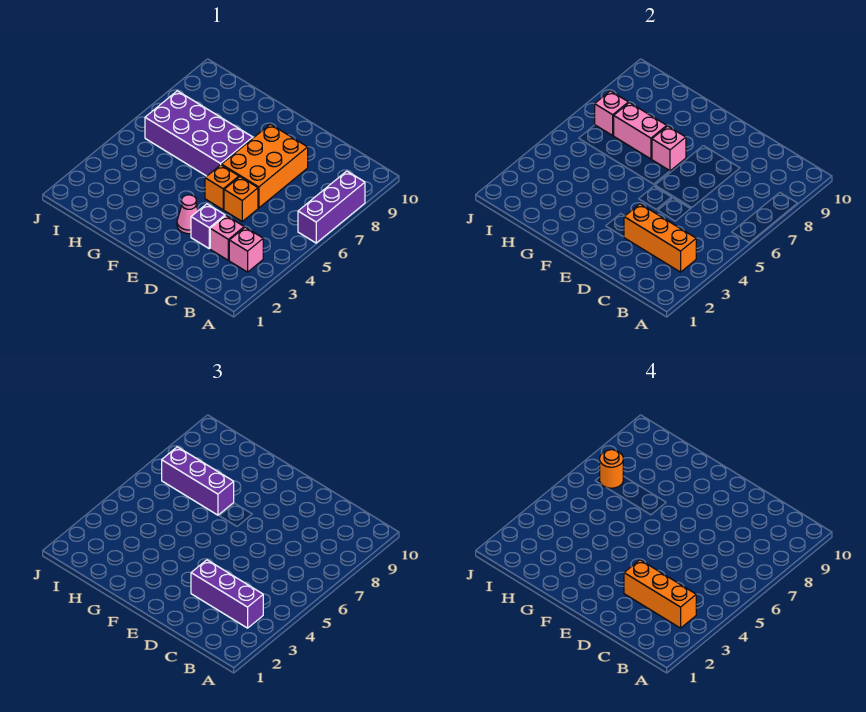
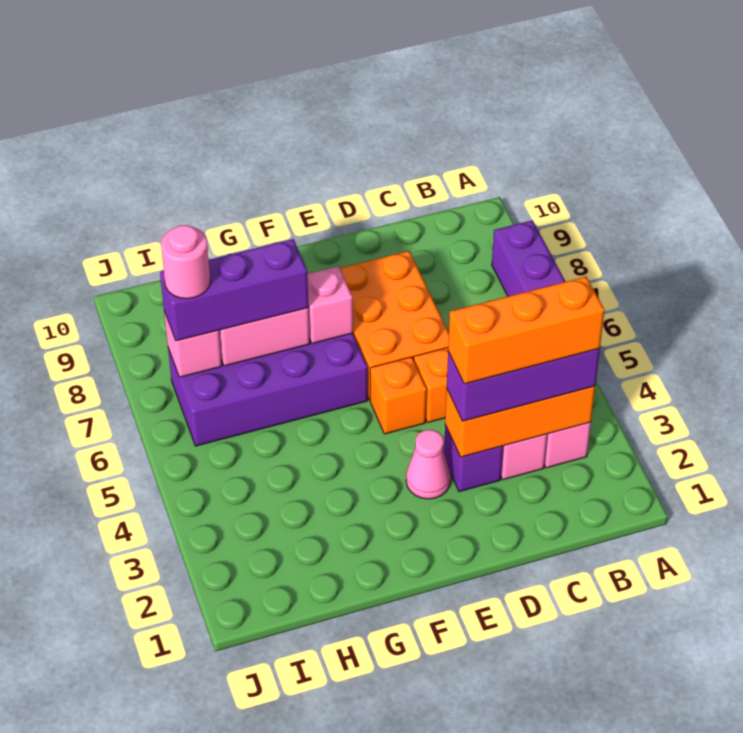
orange round brick I7 level 4 -> pink round brick I7 level 4

